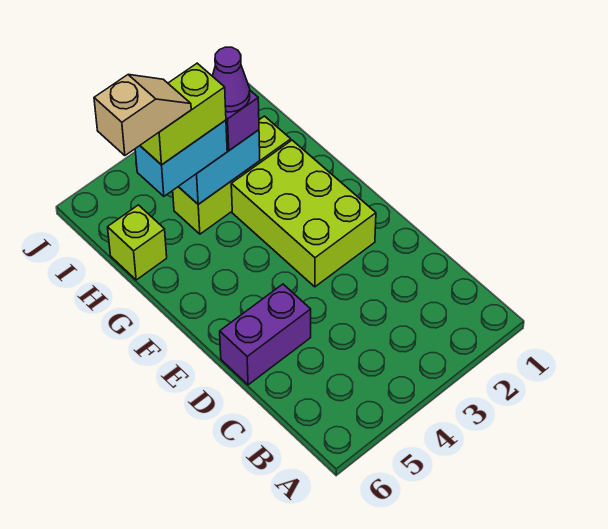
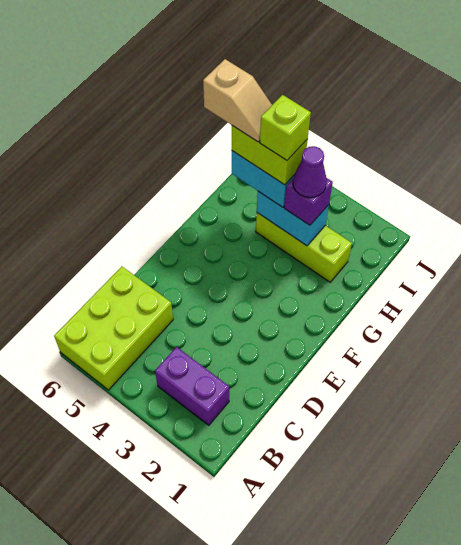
purple brick D5:D6 level 1 -> purple brick B2:B3 level 1
lime brick E2:G3 level 1 -> lime brick A5:C6 level 1
lime brick H6 level 1 -> lime brick H4 level 5

